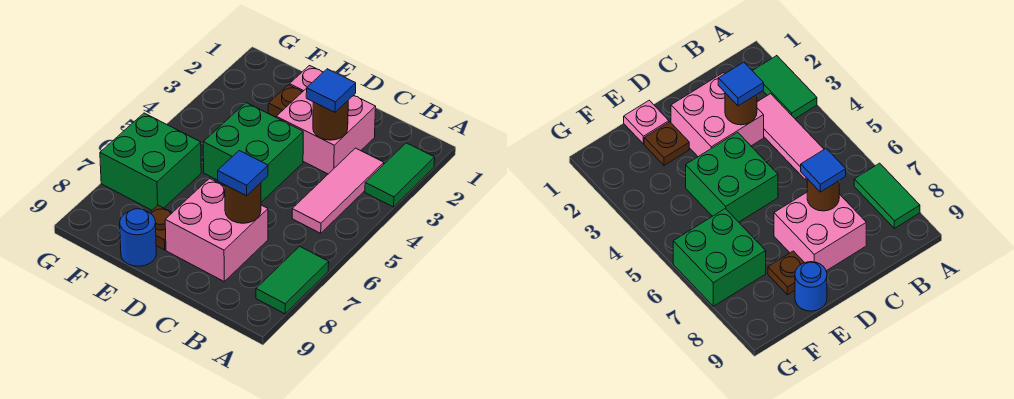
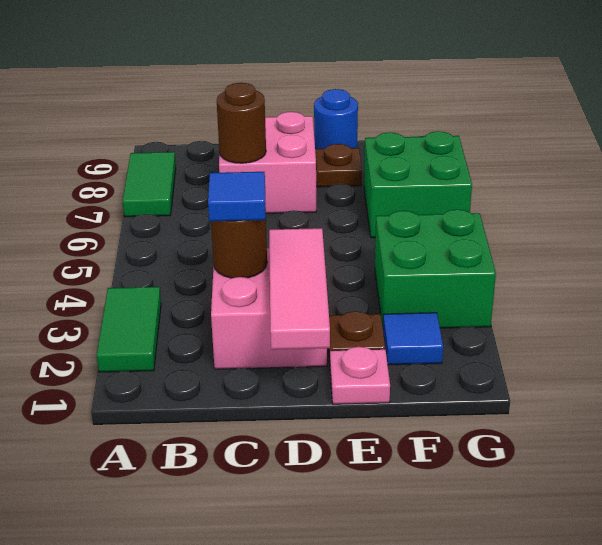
pink tile B3:B5 level 1 -> pink tile D1:D3 level 2
blue tile C7 level 3 -> blue tile F2 level 1
green brick D4:E5 level 1 -> green brick F3:G4 level 1

